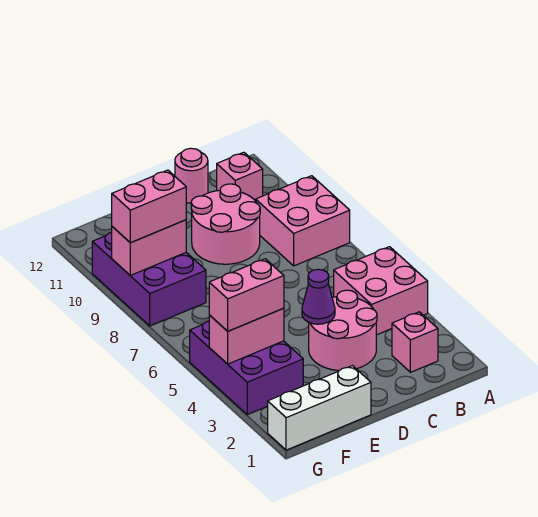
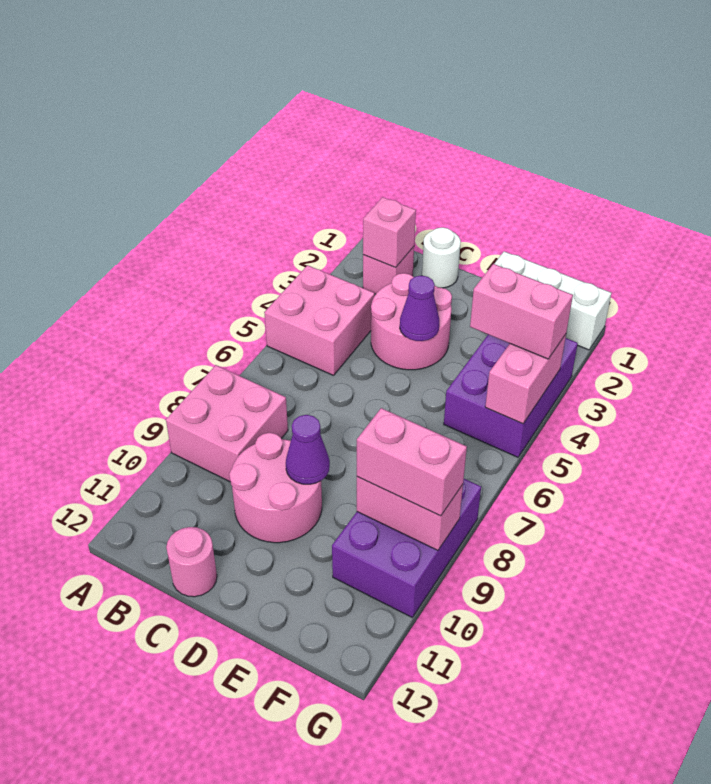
pink brick B11 level 1 -> pink brick B2 level 2
none -> white round brick C1 level 1
none -> purple cone D9 level 2
pink brick F4:G4 level 2 -> pink brick G4:G5 level 2

